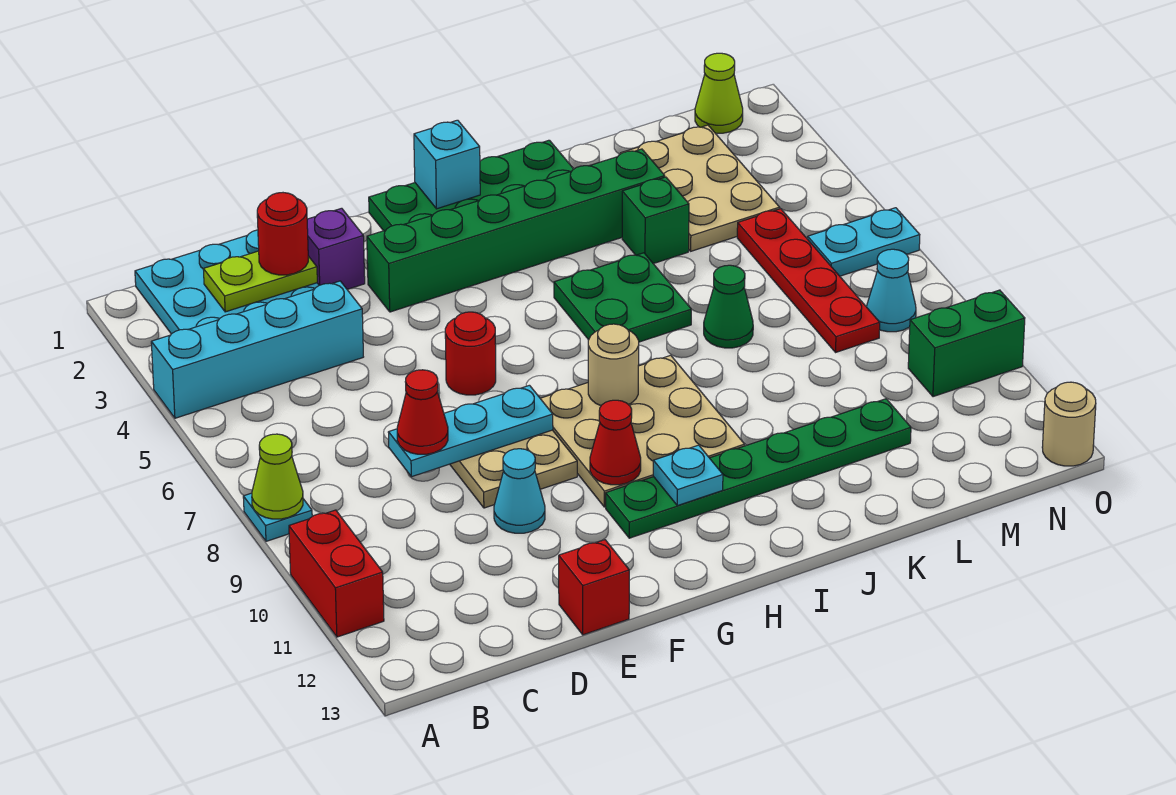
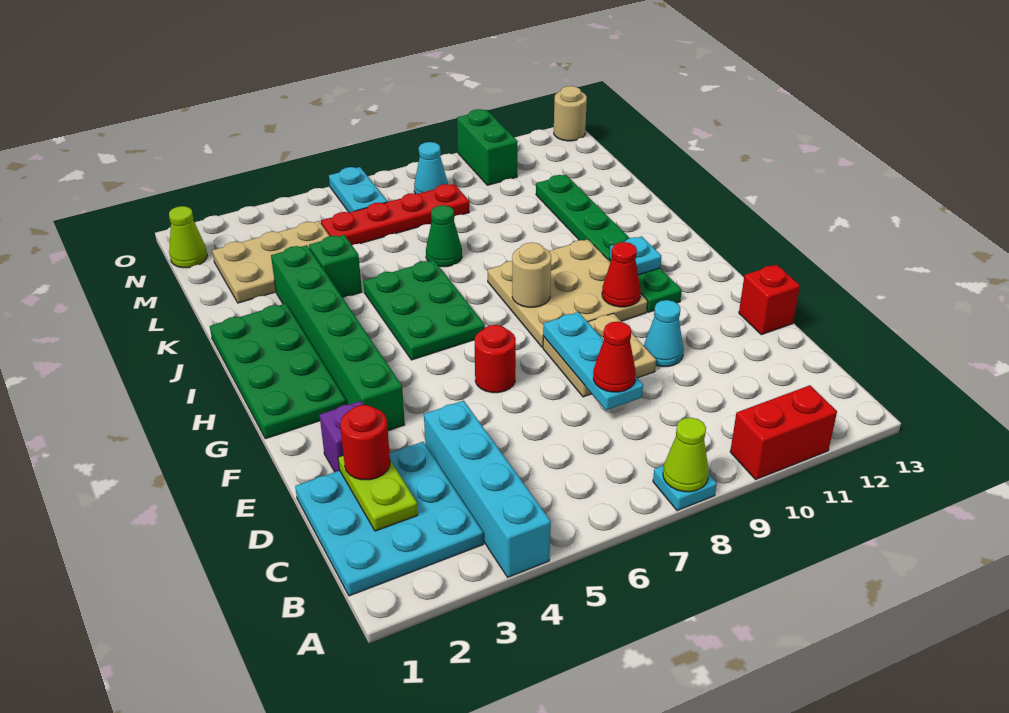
cyan brick H1 level 2 -> none
green plate I5:J6 level 1 -> green plate H5:J6 level 1

